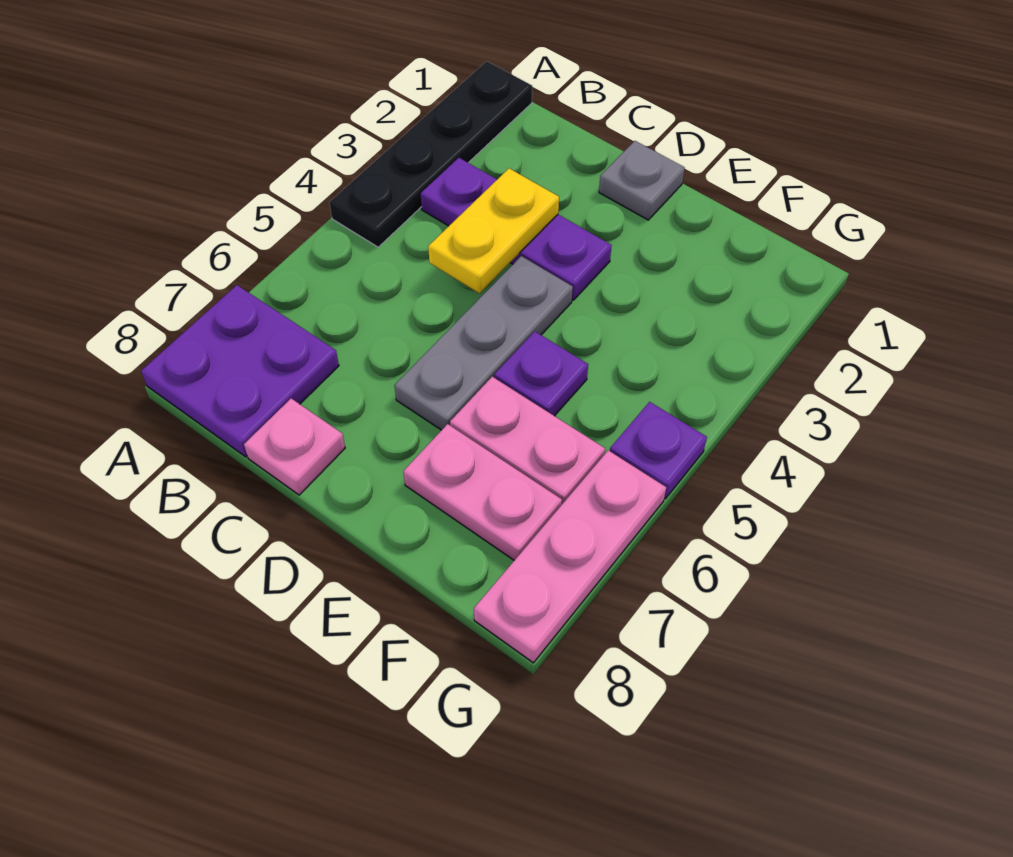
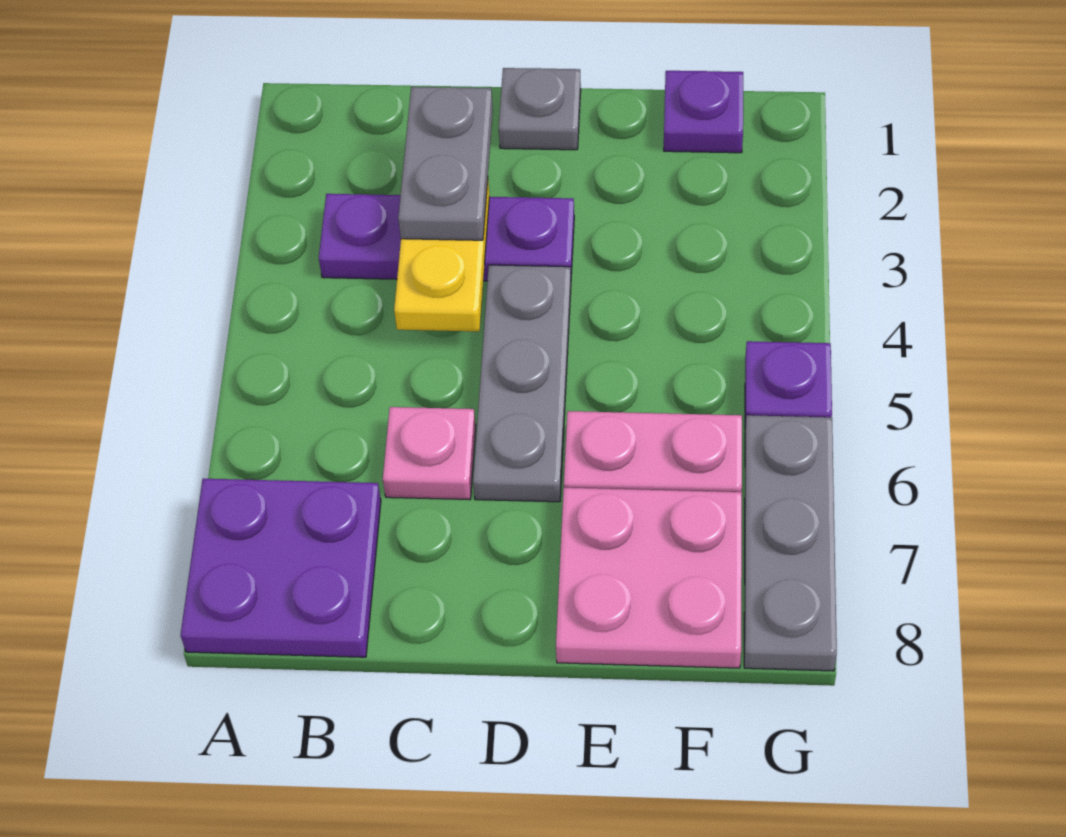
black plate A1:A4 level 1 -> none
none -> grey plate C2:C3 level 3
pink plate C8 level 1 -> pink plate C6 level 1
purple plate E5 level 1 -> purple plate F1 level 1
pink plate E7:F7 level 1 -> pink plate E7:F8 level 1
pink plate G6:G8 level 1 -> grey plate G6:G8 level 1

